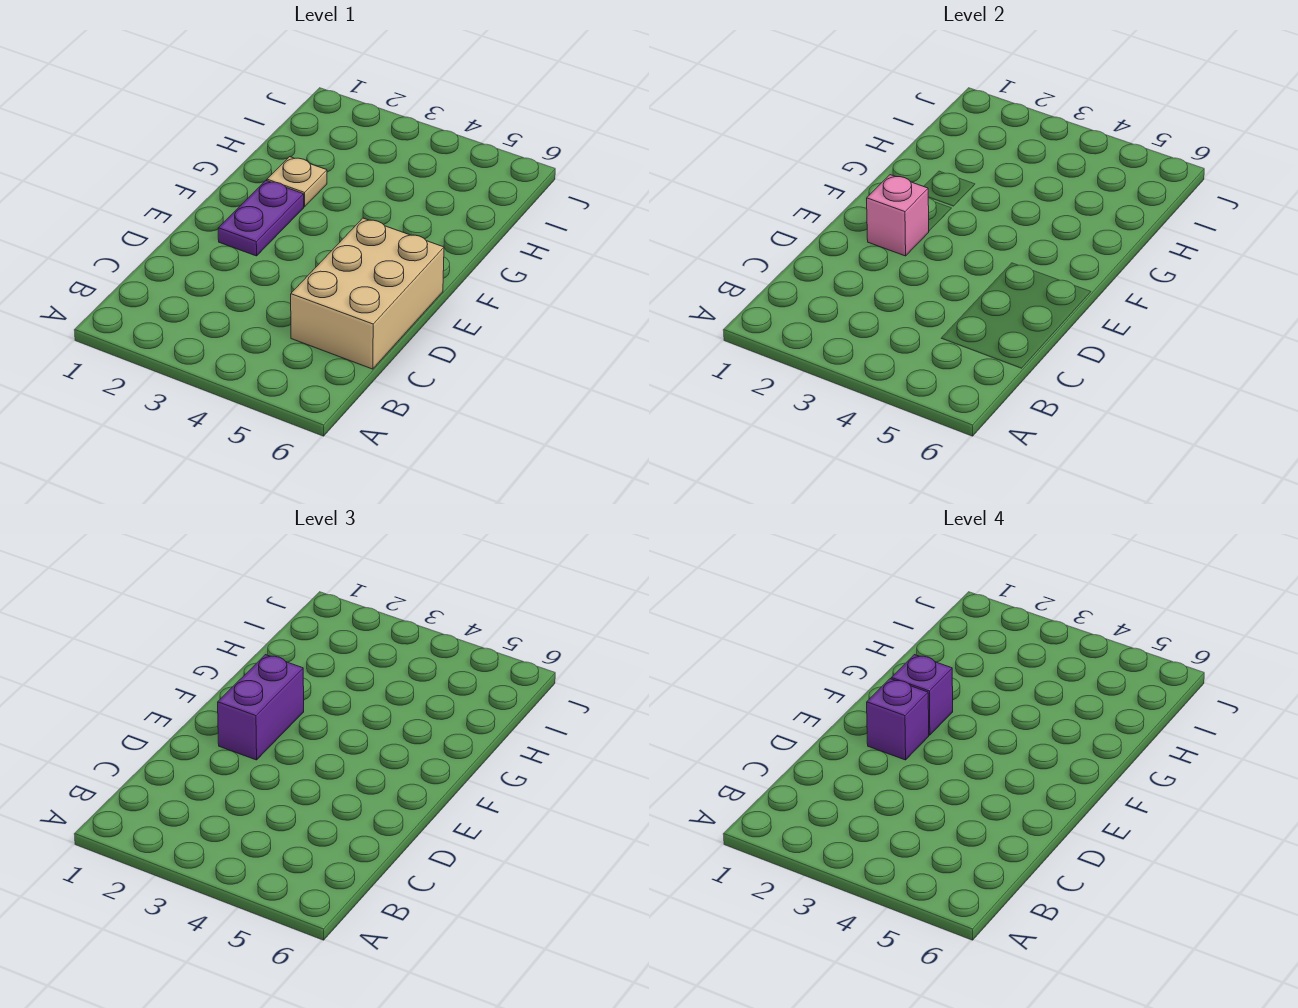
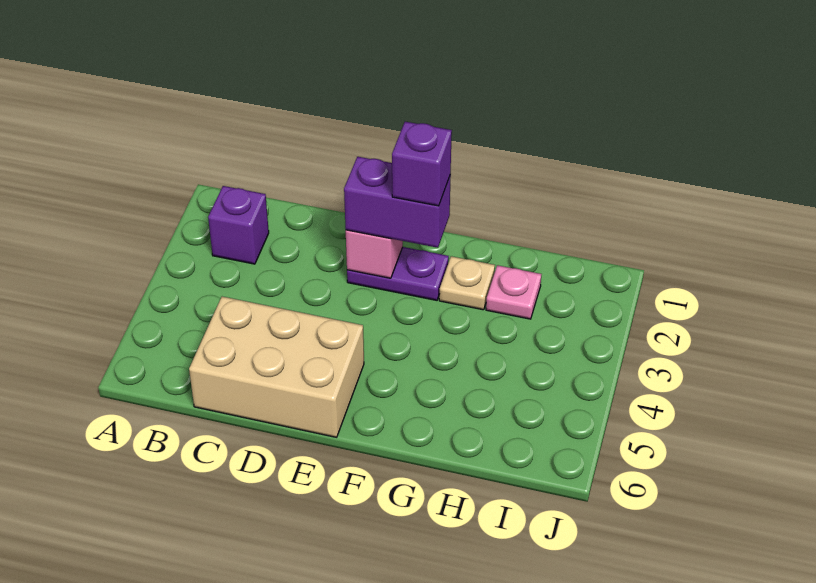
purple brick E2 level 4 -> purple brick B2 level 1
none -> pink plate H2 level 1

